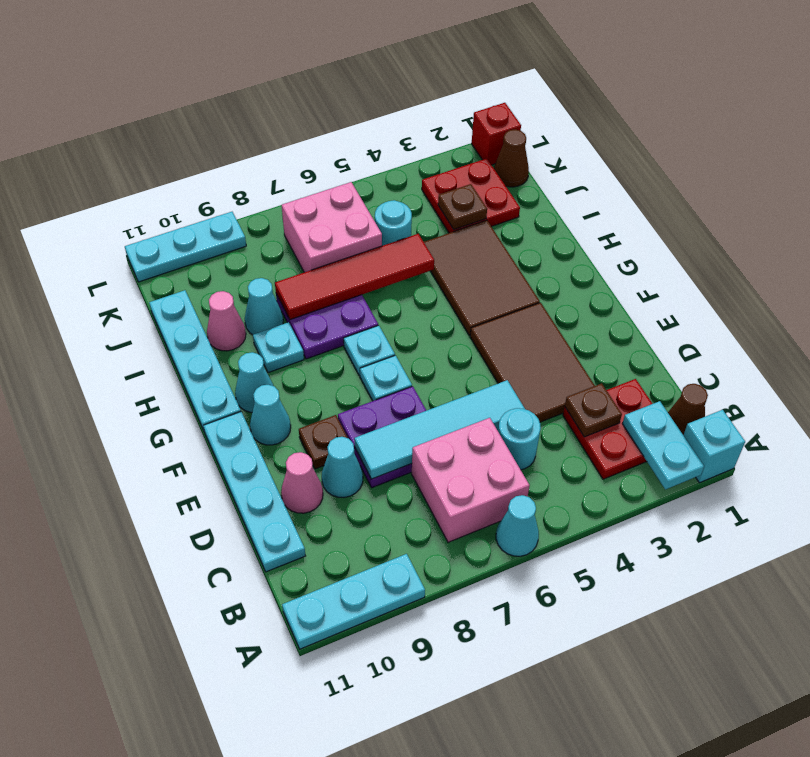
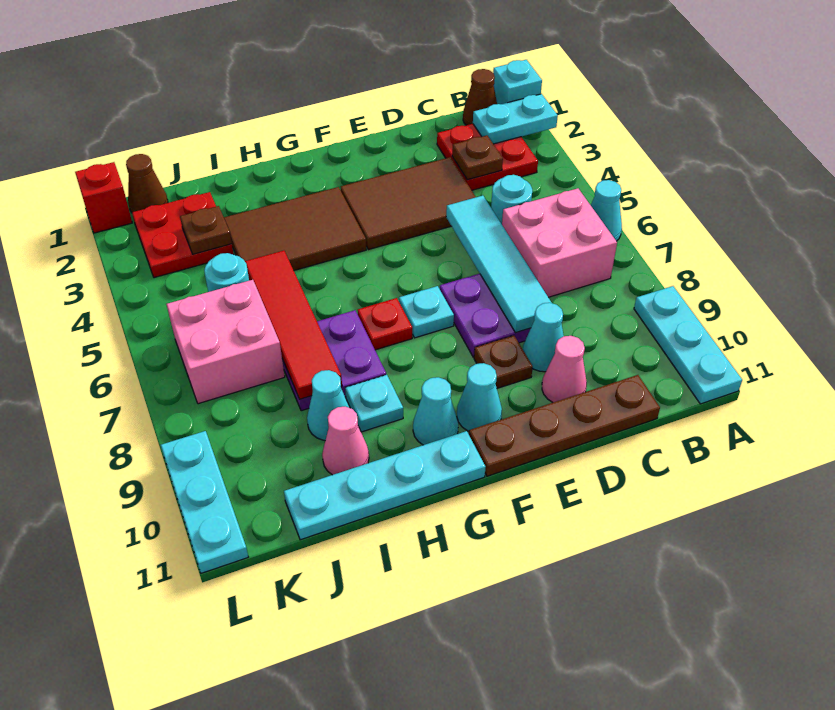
cyan plate C11:F11 level 1 -> brown plate C11:F11 level 1
cyan plate G7 level 1 -> red plate G7 level 1

